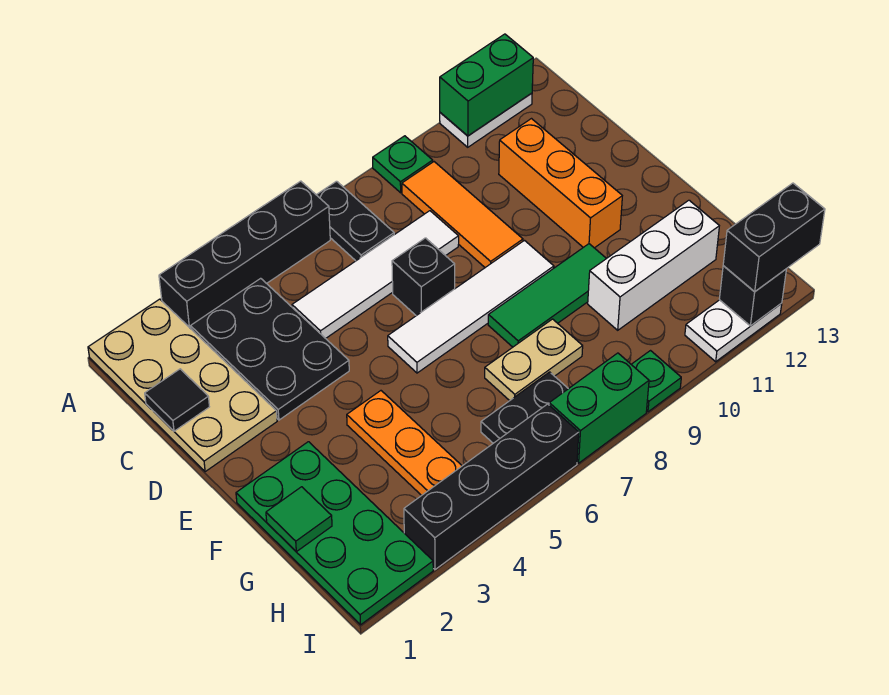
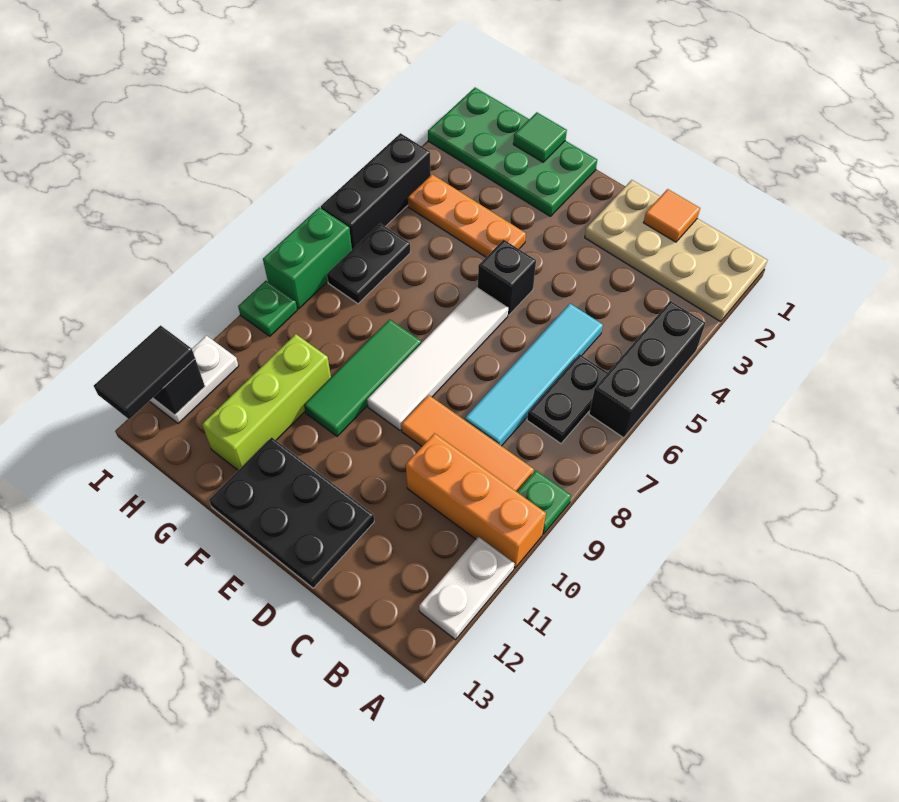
black brick A3:A6 level 1 -> black brick A4:A6 level 1
black plate A7:B7 level 1 -> black plate B6:B7 level 1
green brick A11:A12 level 2 -> none
black plate B3:D4 level 1 -> black plate D12:F13 level 1
black tile C1 level 2 -> orange tile C1 level 2
white tile C5:C8 level 1 -> cyan tile C5:C8 level 1
orange brick C11:E11 level 1 -> orange brick A10:C10 level 1
black brick D7 level 1 -> black brick E5 level 1
tan plate G7:G8 level 1 -> none
white brick G10:G12 level 1 -> lime brick G10:G12 level 1
black brick I3:I6 level 1 -> black brick I4:I6 level 1
black brick I12:I13 level 3 -> black tile I12:I13 level 3

